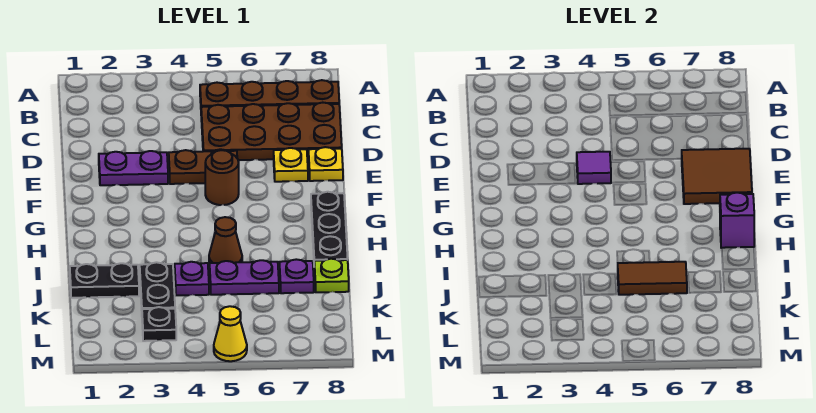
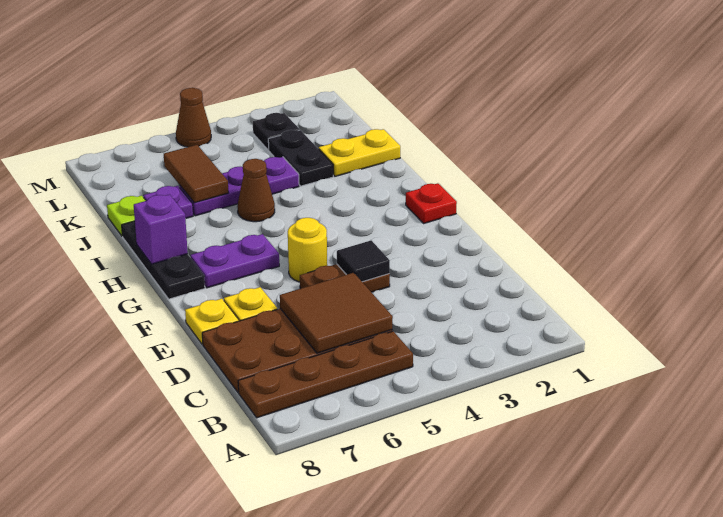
purple plate E2:E3 level 1 -> purple plate G6:G7 level 1
purple tile E4 level 2 -> black tile E4 level 2
brown tile E7:F8 level 2 -> brown tile C5:D6 level 2
brown round brick F5 level 1 -> yellow round brick F5 level 1
none -> red plate G1 level 1
black plate J1:J2 level 1 -> yellow plate J1:J2 level 1
brown tile J5:J6 level 2 -> brown tile J6:K6 level 2
yellow cone M5 level 1 -> brown cone M5 level 1

